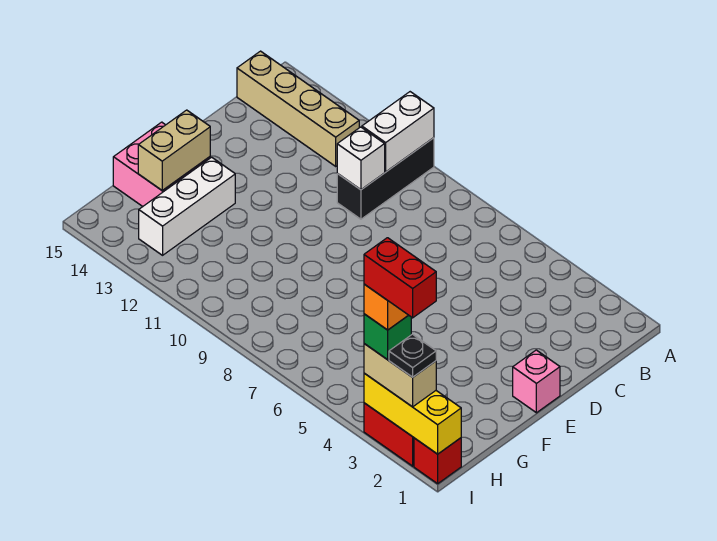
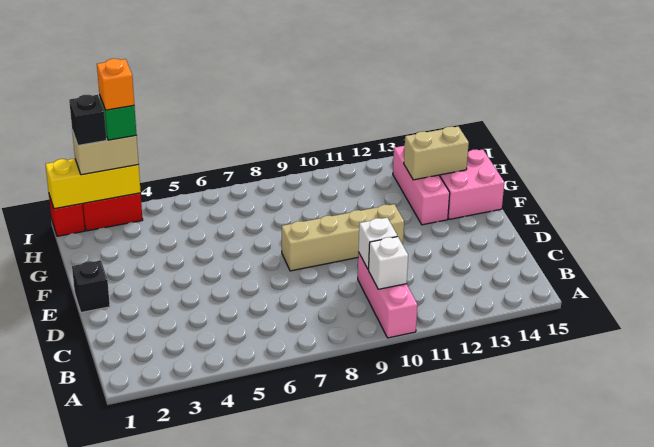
black brick A10:C10 level 1 -> pink brick A10:C10 level 1
white brick A10:B10 level 2 -> white brick B10 level 2
tan brick B12:B15 level 1 -> tan brick E8:E11 level 1
pink brick E1 level 1 -> black brick E1 level 1
white brick F13:H13 level 1 -> pink brick F13:H13 level 1
tan brick F14:G14 level 2 -> tan brick G13:G14 level 2
black plate I2 level 4 -> black brick I2 level 4
red brick I2:I3 level 6 -> none

